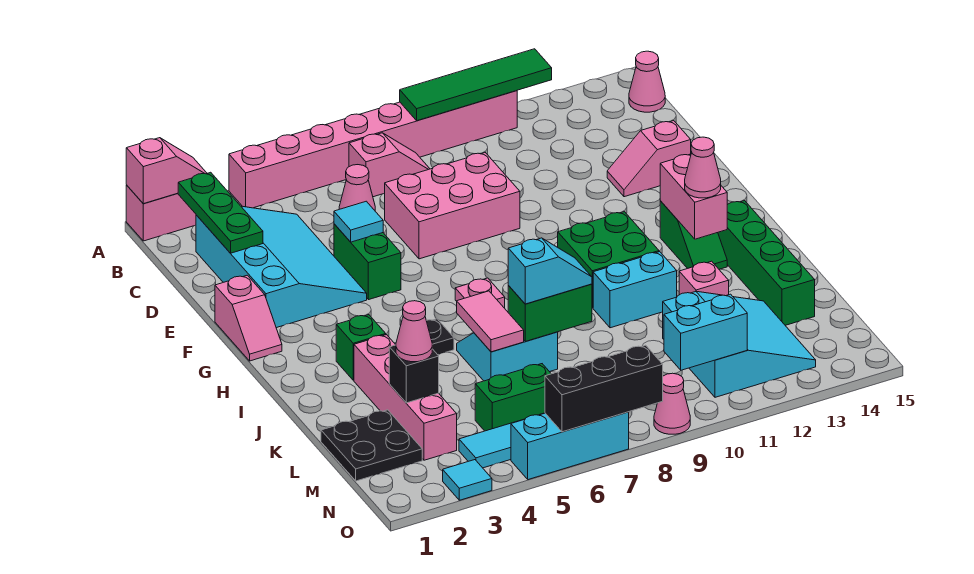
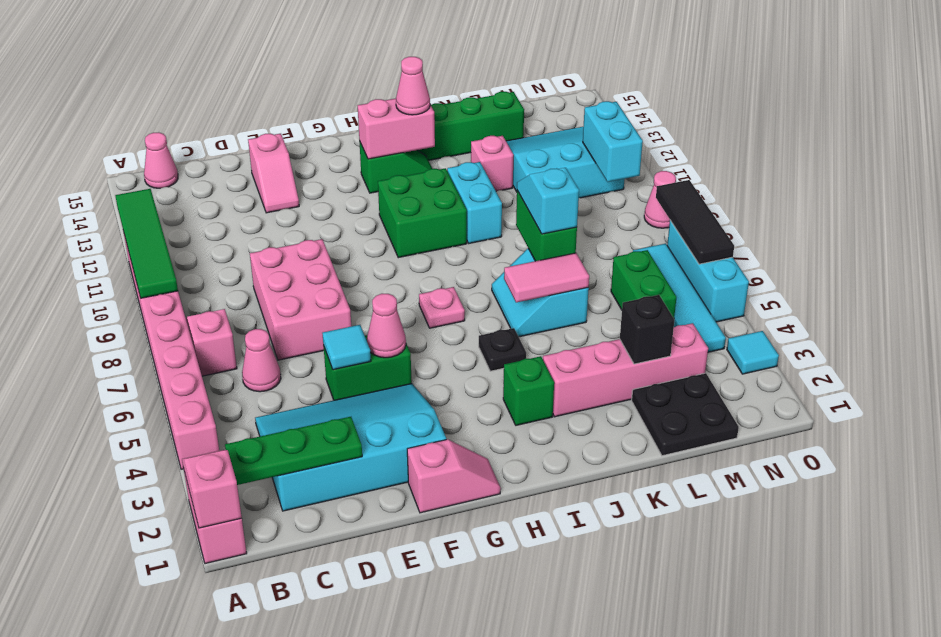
pink cone L3 level 3 -> pink cone F5 level 2
black brick O6:O8 level 2 -> black tile O6:O8 level 2

